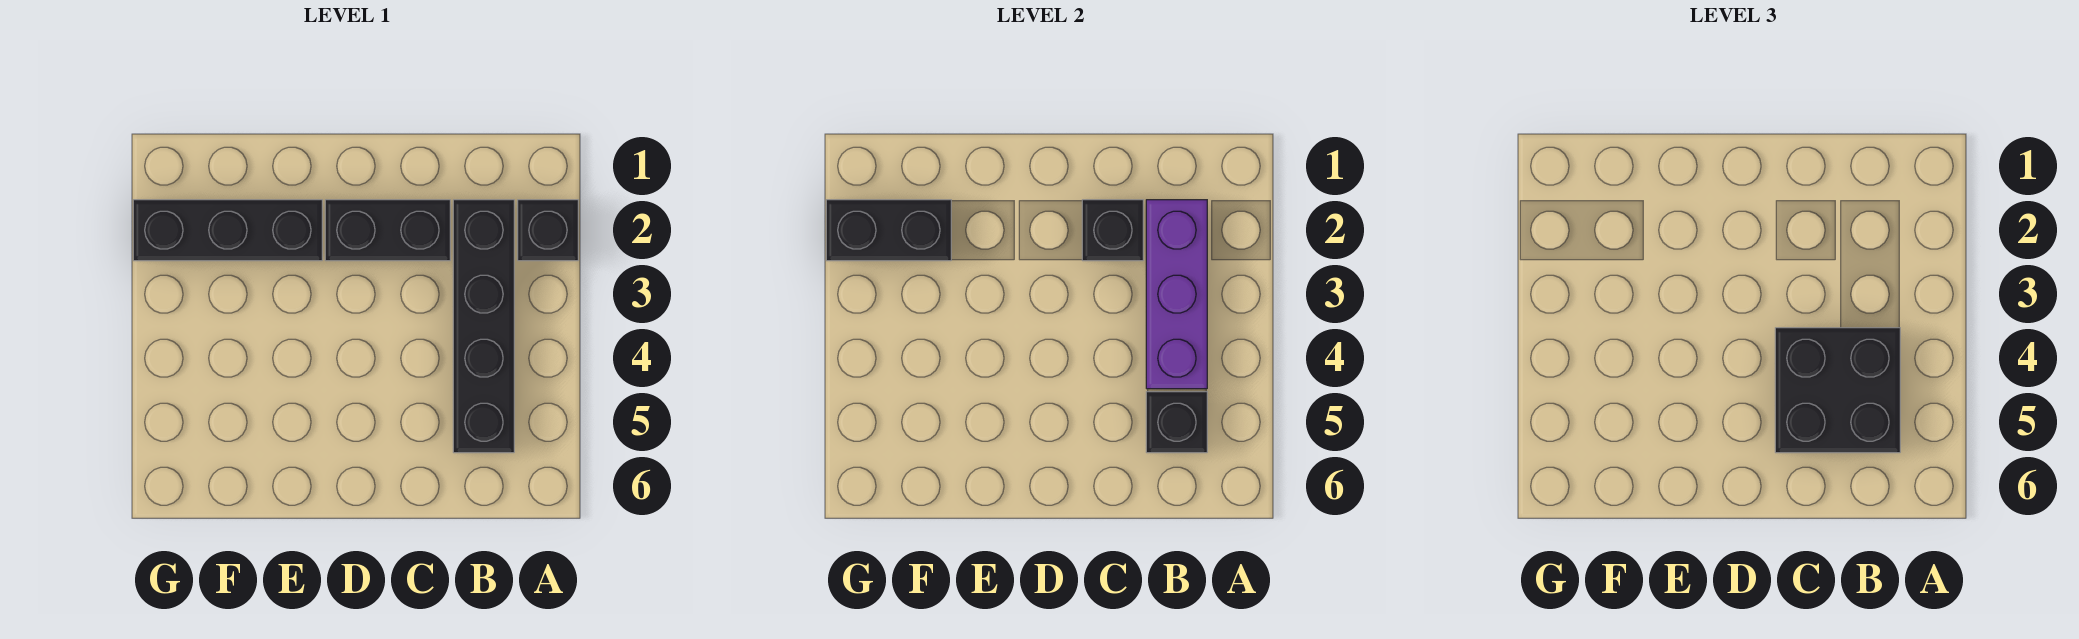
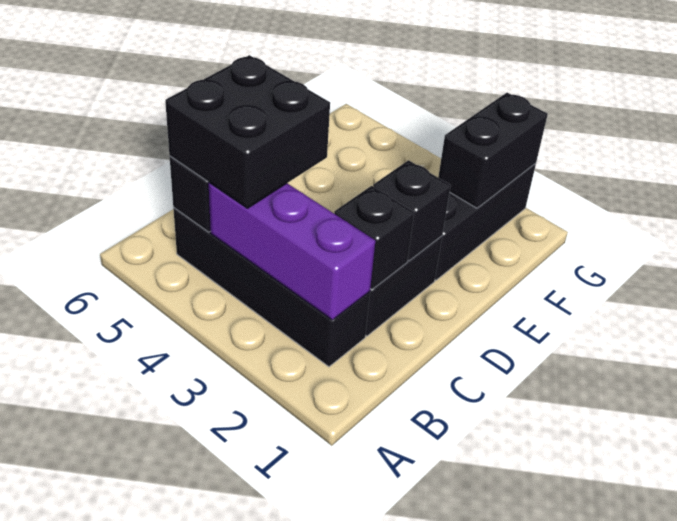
black brick A2 level 1 -> black brick D2 level 2

